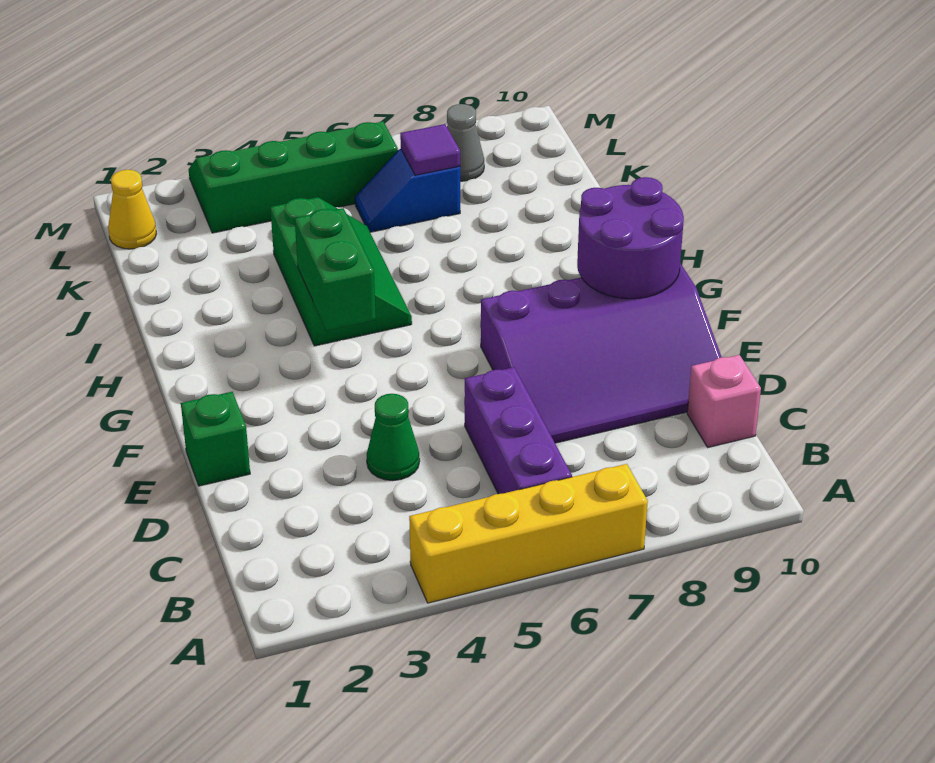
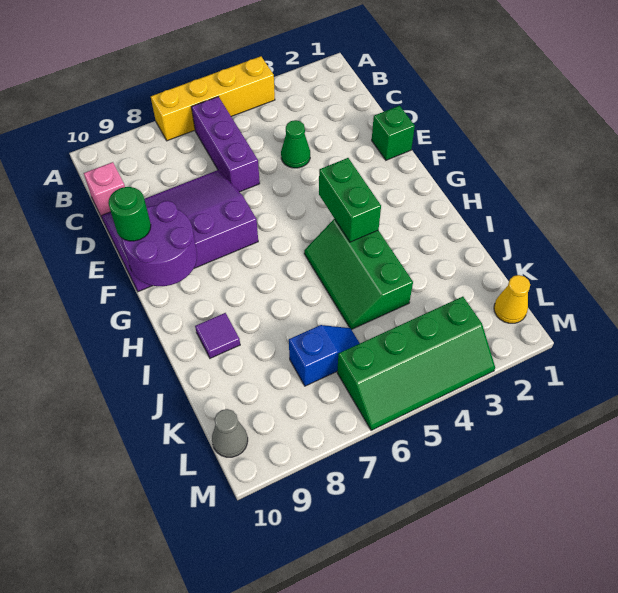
none -> green round brick F10 level 3
purple tile K7 level 2 -> purple tile I9 level 1
grey cone L8 level 1 -> grey cone L10 level 1

